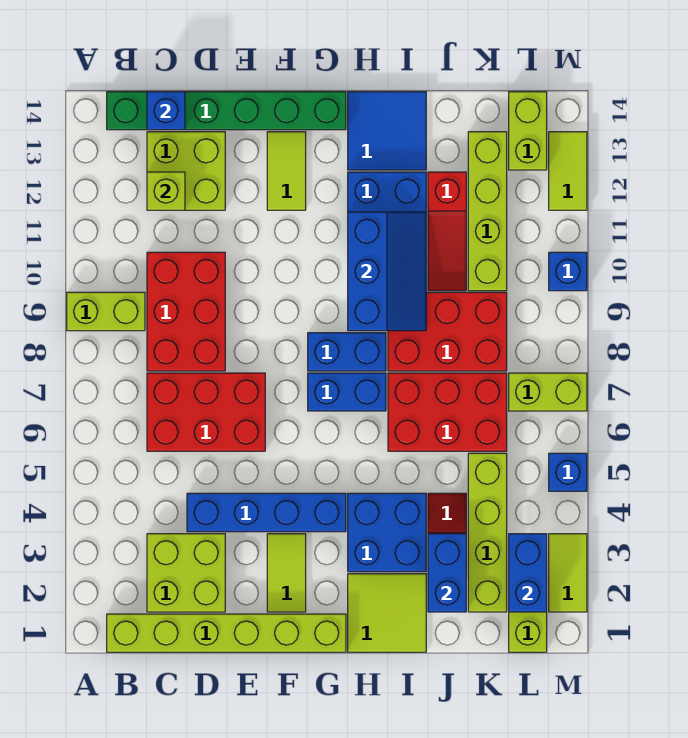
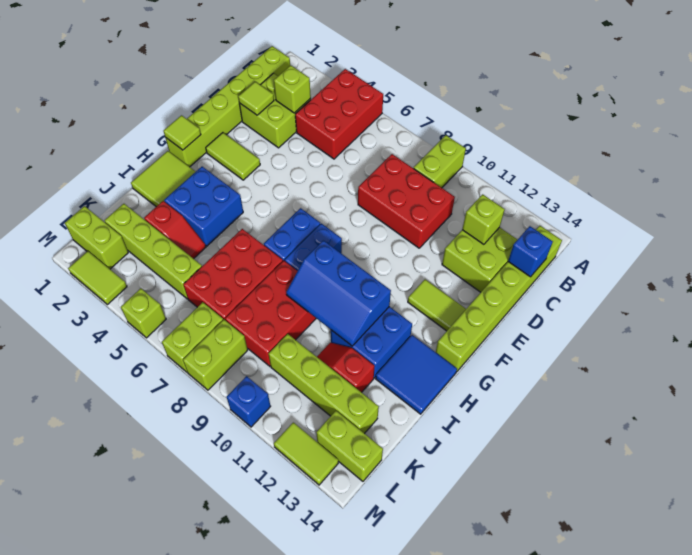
green brick B14:G14 level 1 -> lime brick B14:G14 level 1
none -> lime brick C3 level 2
red brick C6:E7 level 1 -> red brick A4:C5 level 1
none -> lime tile D2 level 2
blue brick D4:G4 level 1 -> none
none -> lime tile G1 level 2
blue brick J2:J3 level 2 -> none
red slope J10:J12 level 1 top 12 -> red slope J11:J12 level 1 top 12
blue brick L2:L3 level 2 -> none
none -> lime brick L8:M8 level 1
blue brick M5 level 1 -> lime brick M5 level 1

